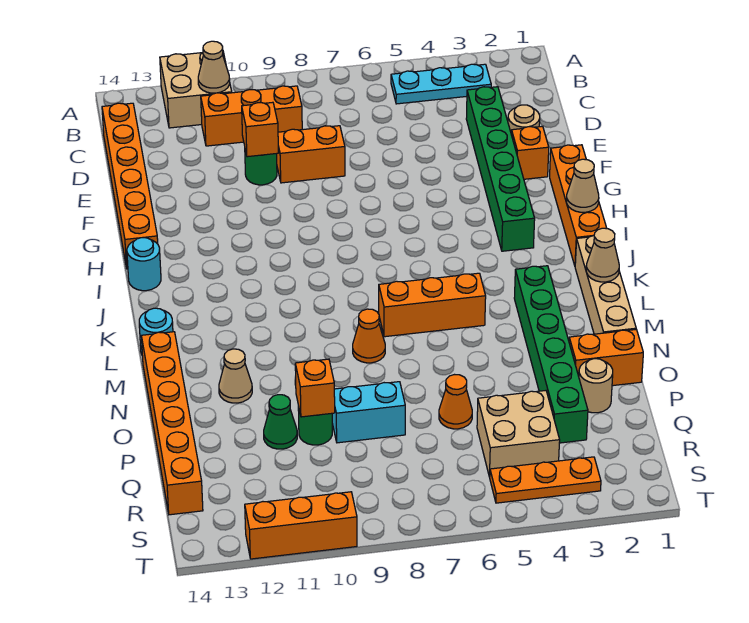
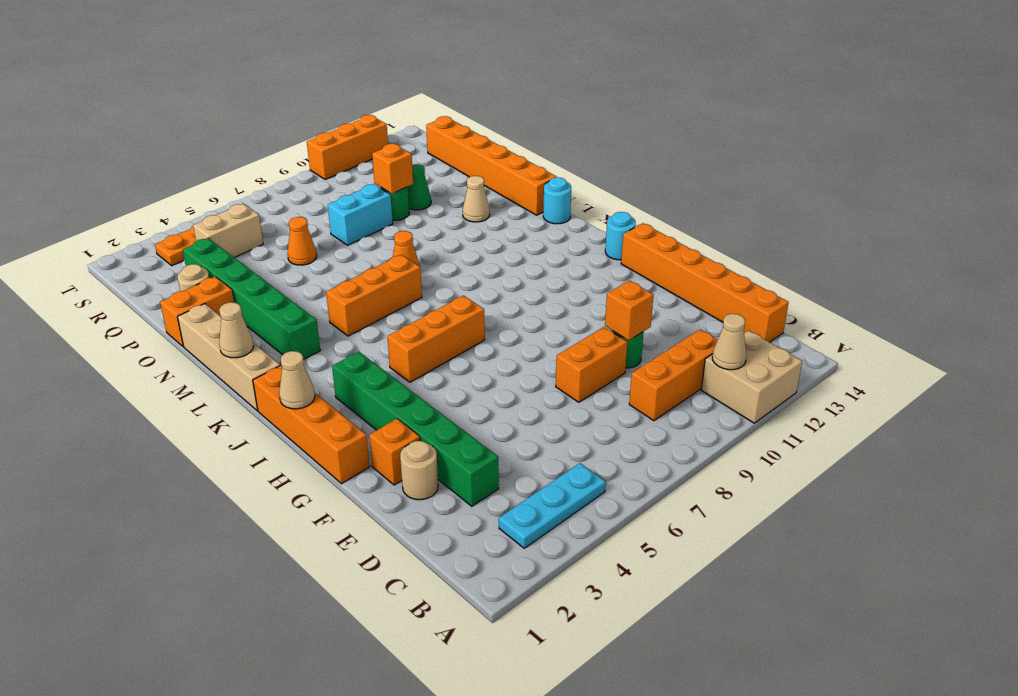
none -> orange brick I5:I7 level 1
tan brick Q4:R5 level 1 -> tan brick R4:R5 level 1

